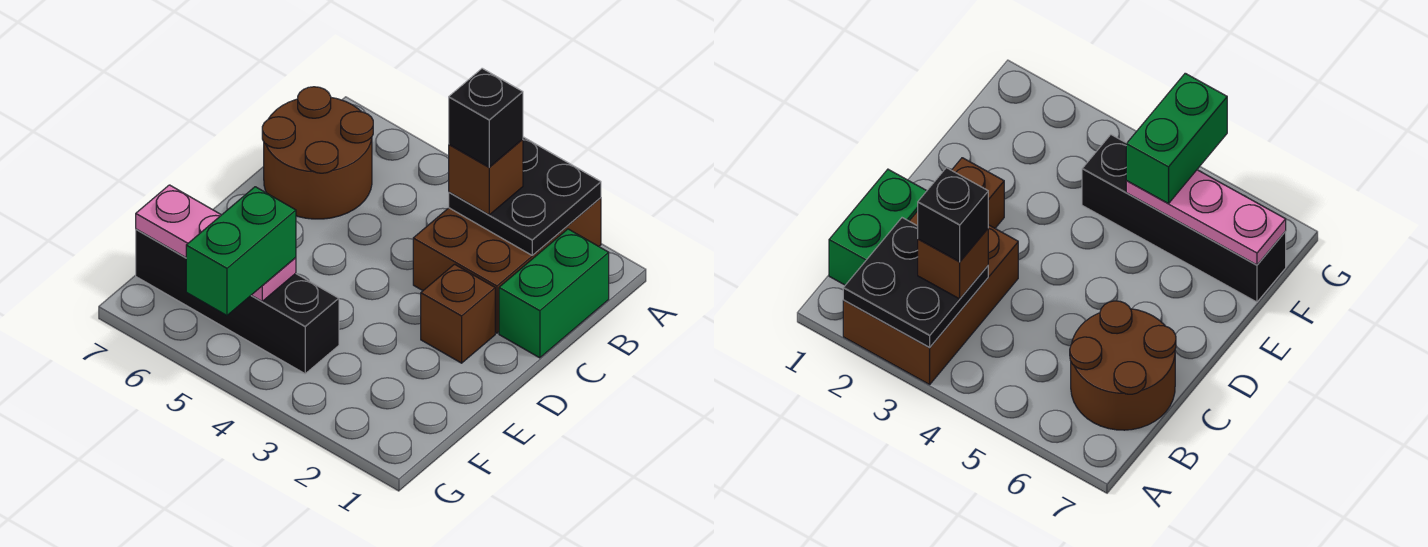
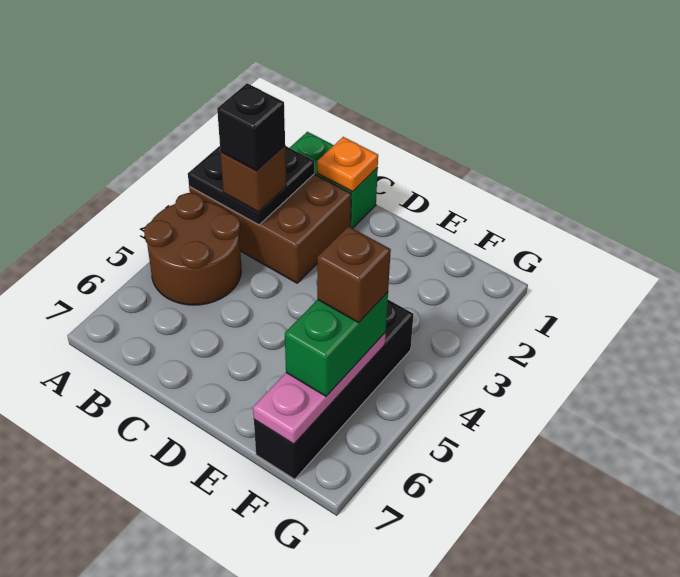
brown round brick B6:C7 level 1 -> brown round brick A4:B5 level 1
none -> orange plate C1 level 2
brown brick D2 level 1 -> brown brick F5 level 4
green brick F5:G5 level 3 -> green brick F5:F6 level 3

